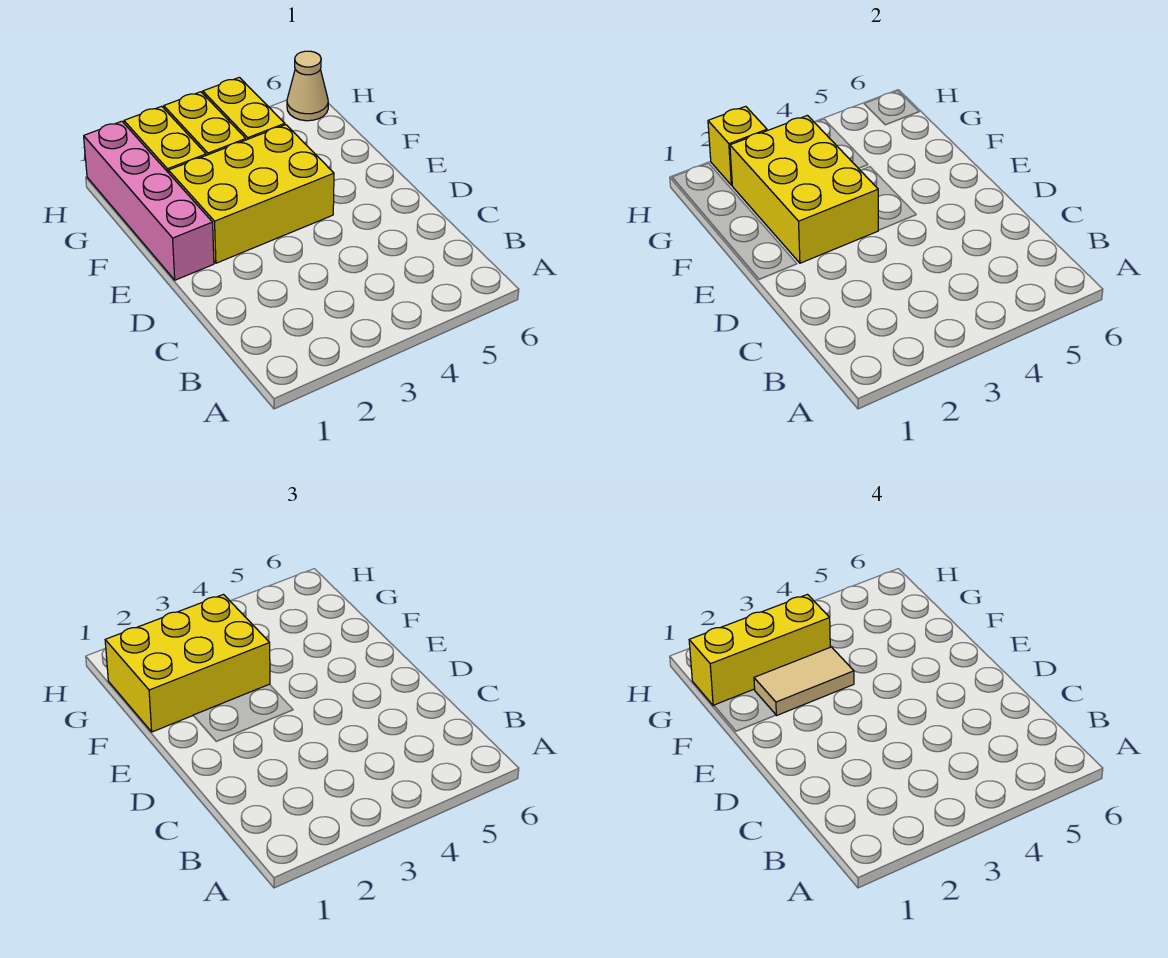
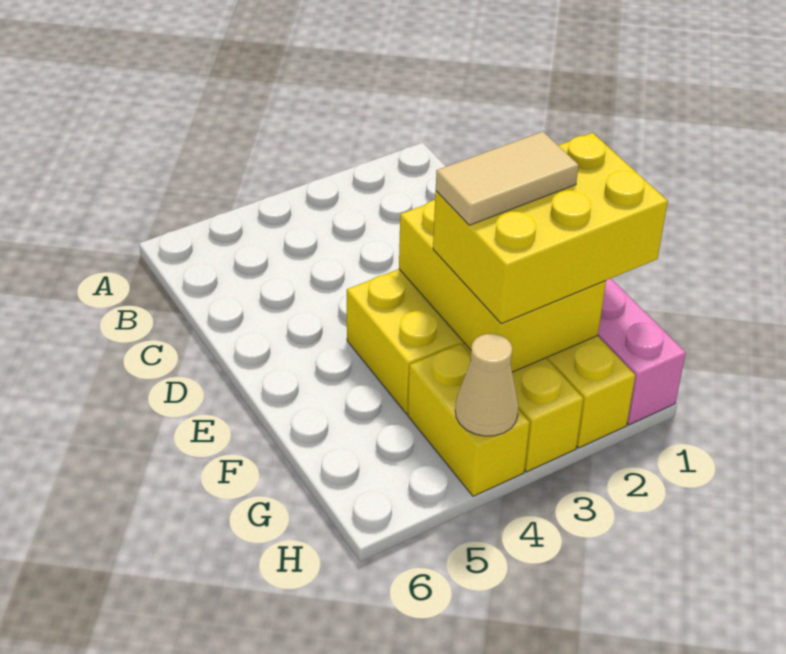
yellow brick G1:G3 level 4 -> none
yellow brick H2 level 2 -> none
tan cone H6 level 1 -> tan cone H4 level 2

